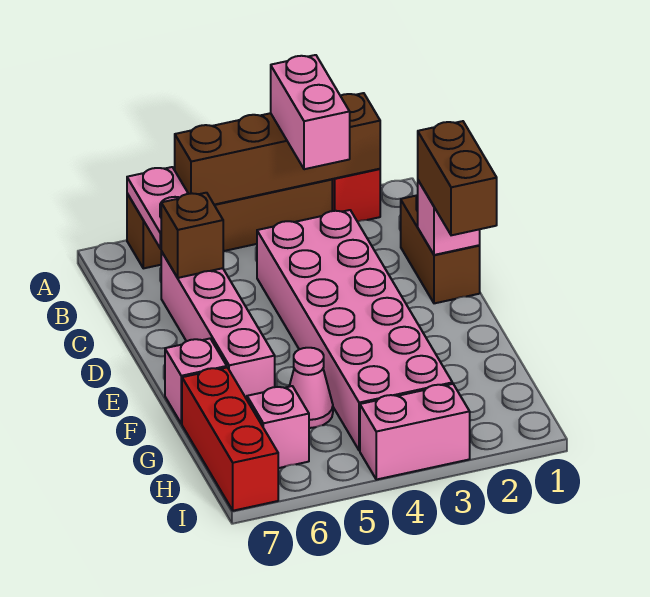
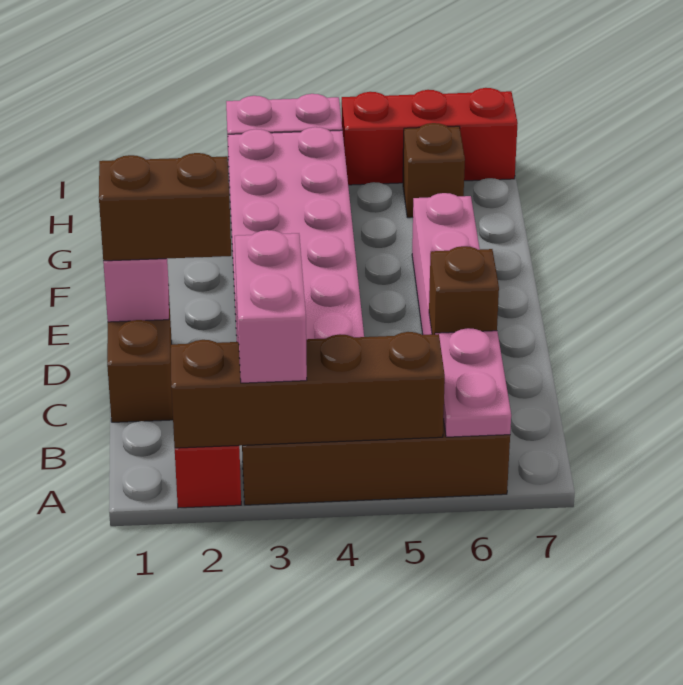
brown brick D1:E1 level 3 -> brown brick D1:D2 level 3
pink brick F7 level 1 -> none
pink cone G5 level 1 -> none
red brick G7:I7 level 1 -> red brick I5:I7 level 1
pink brick H6 level 1 -> brown brick H6 level 1

